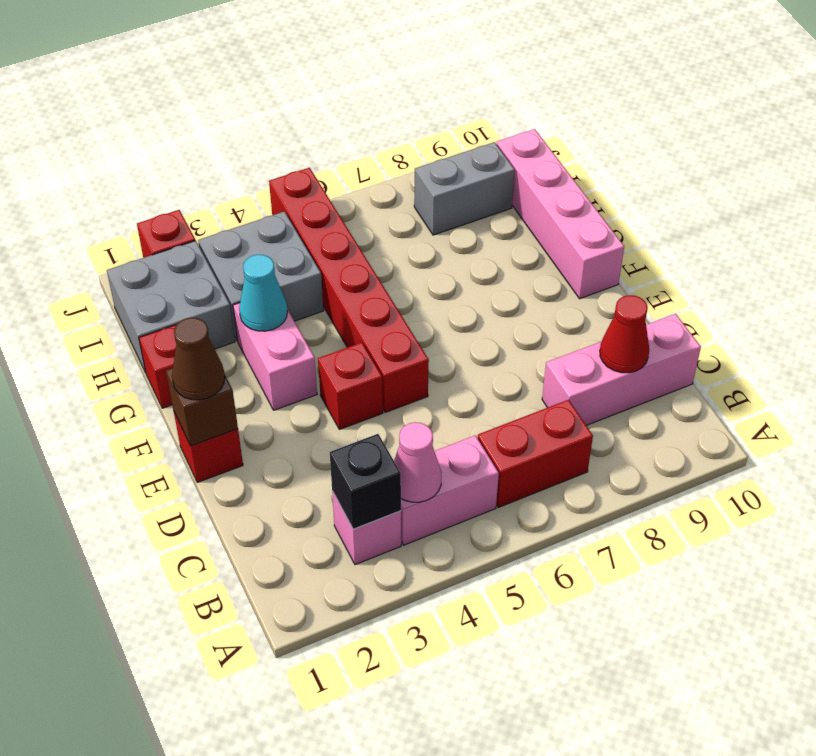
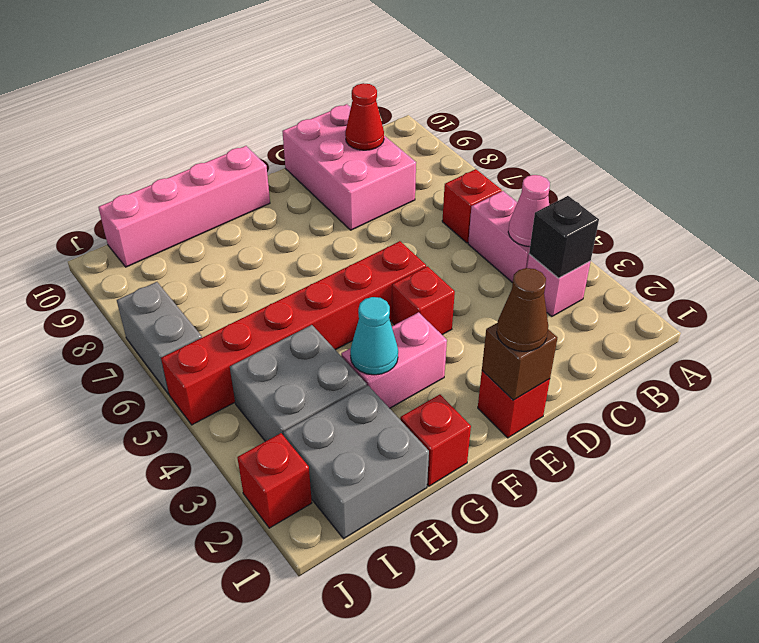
red brick B6:B7 level 1 -> red brick B6 level 1
pink brick C8:C10 level 1 -> pink brick C8:D10 level 1
grey brick I8:I9 level 1 -> grey brick J6:J7 level 1

